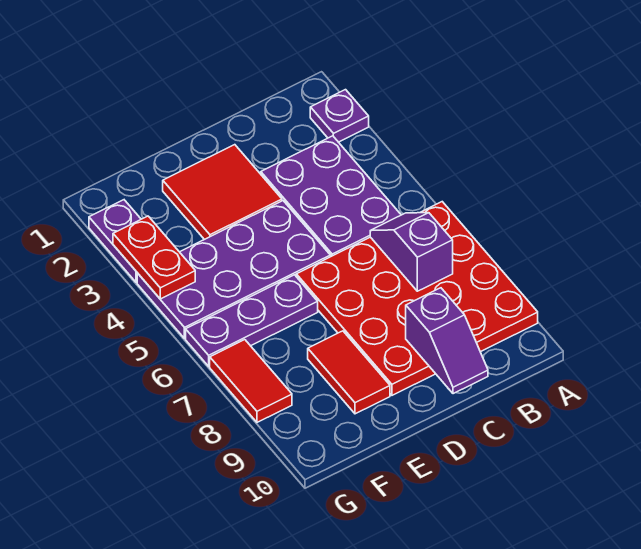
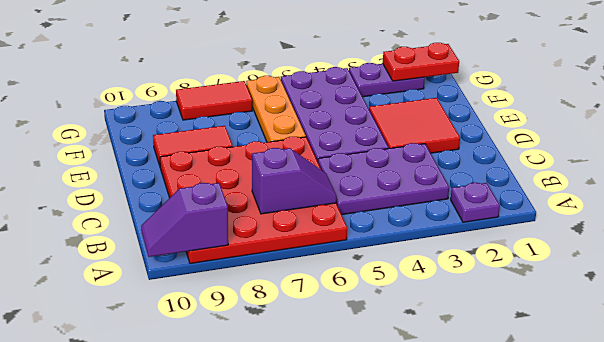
purple slope C9:C10 level 2 top 9 -> purple slope A9:A10 level 2 top 9
purple plate E6:G6 level 1 -> orange plate E6:G6 level 1
red plate G3:G4 level 2 -> red plate G1:G2 level 2

